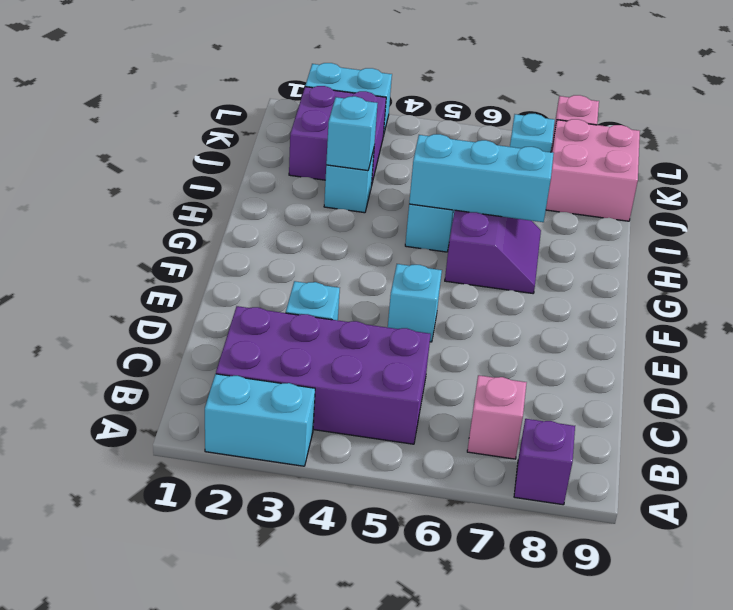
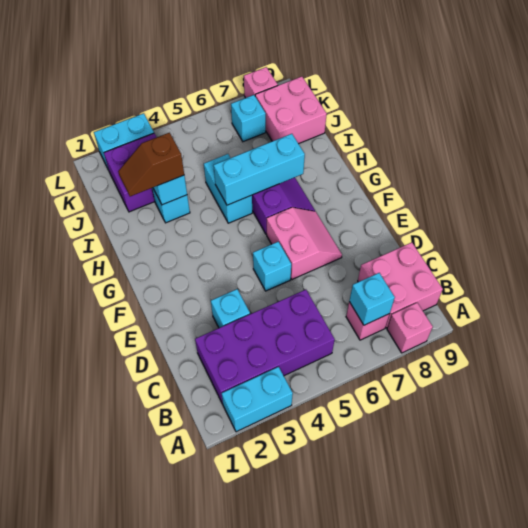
purple brick A8 level 1 -> pink brick A8 level 1
none -> cyan brick B7 level 2
none -> pink brick B8:C9 level 1
none -> pink slope E6:F7 level 1 top 6
none -> brown slope I2:I3 level 3 top 3

